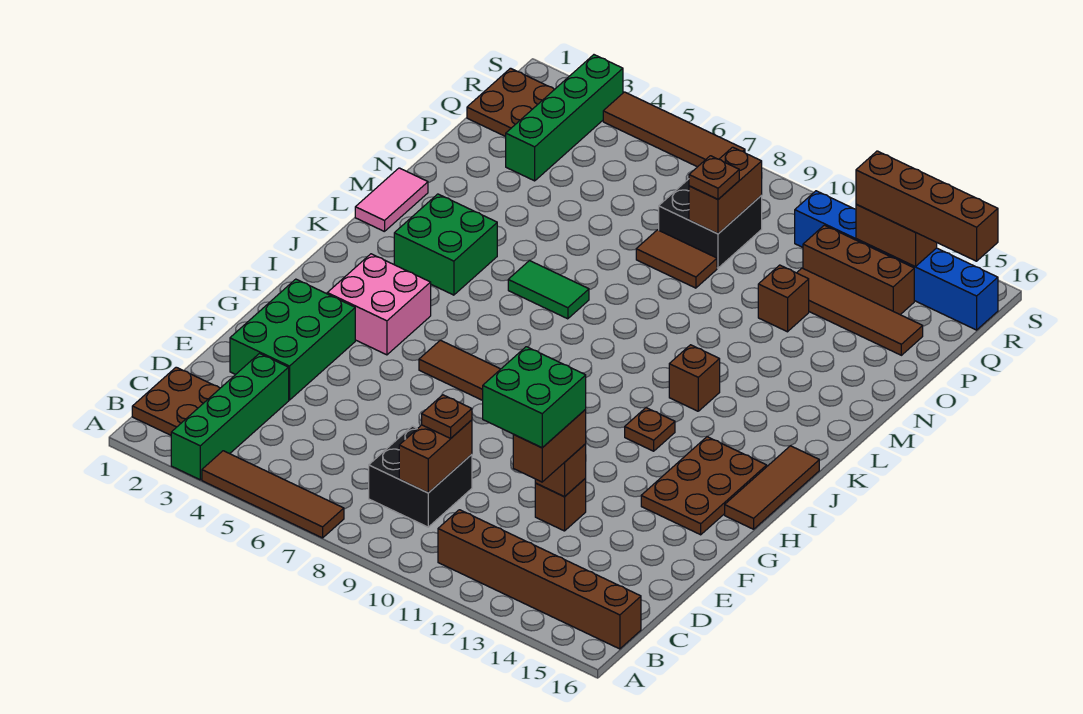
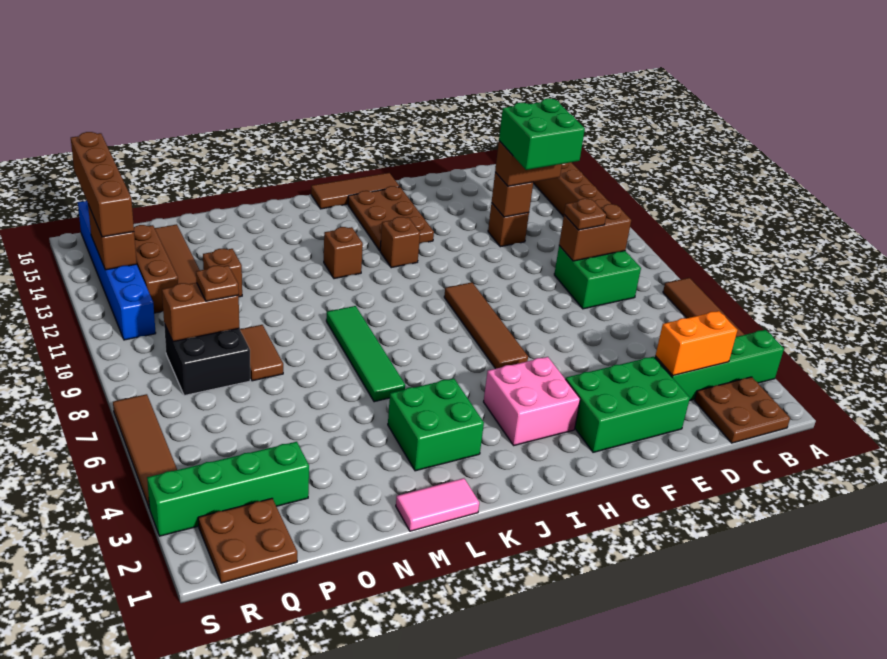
none -> orange brick C3:D3 level 2
black brick C8:D9 level 1 -> green brick C8:D9 level 1
brown plate G14:I15 level 1 -> brown plate H13:I15 level 1
brown plate I12 level 1 -> brown brick I12 level 1
green tile L6:L7 level 1 -> green tile L6:L9 level 1

